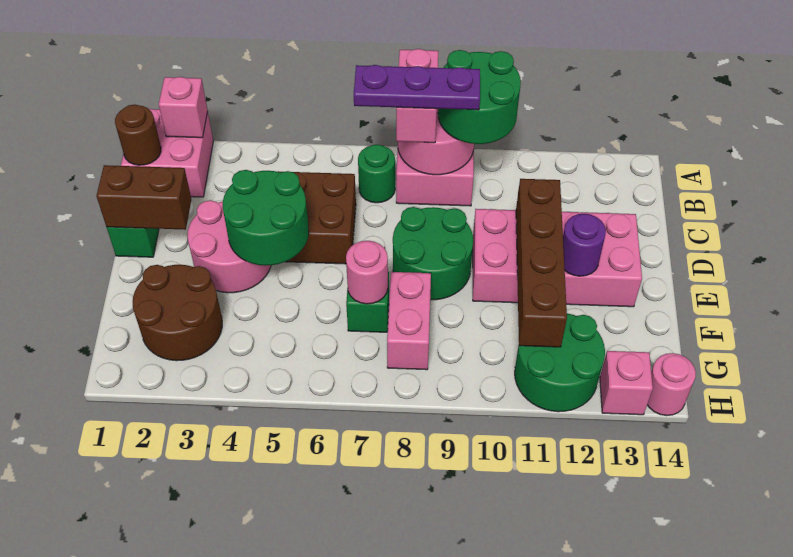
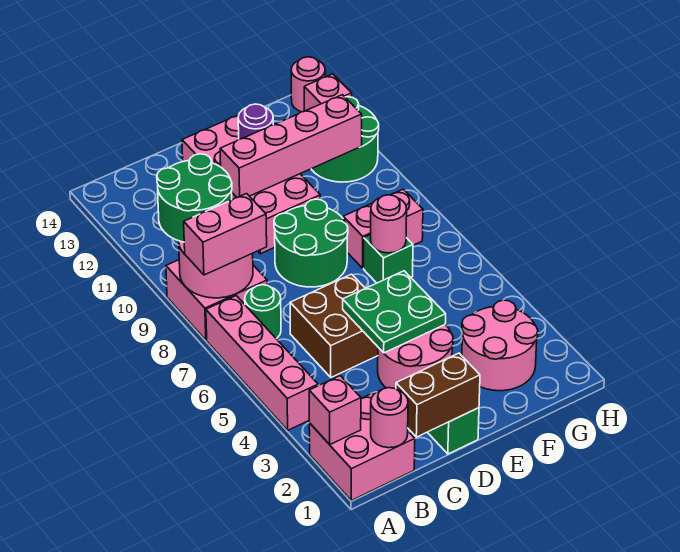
none -> pink brick A4:A7 level 1
brown round brick B1 level 2 -> pink round brick B1 level 2
purple plate B7:B9 level 4 -> none
brown brick D1:D2 level 2 -> brown brick C1:D1 level 2
green round brick D4:E5 level 2 -> green plate D4:E5 level 2
brown brick D11:G11 level 2 -> pink brick D11:G11 level 2
brown round brick F2:G3 level 1 -> pink round brick F2:G3 level 1

